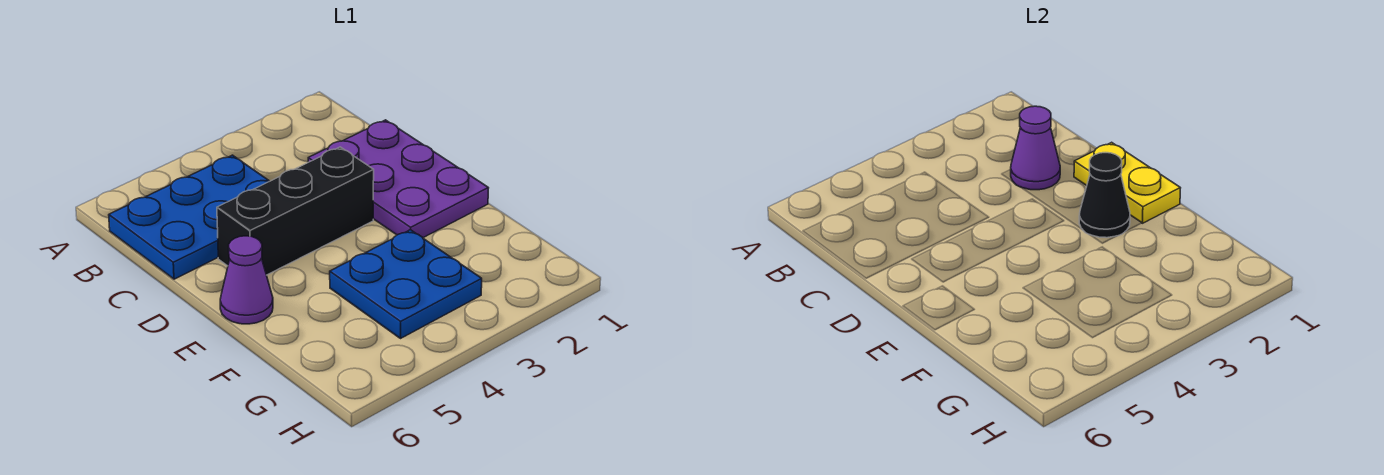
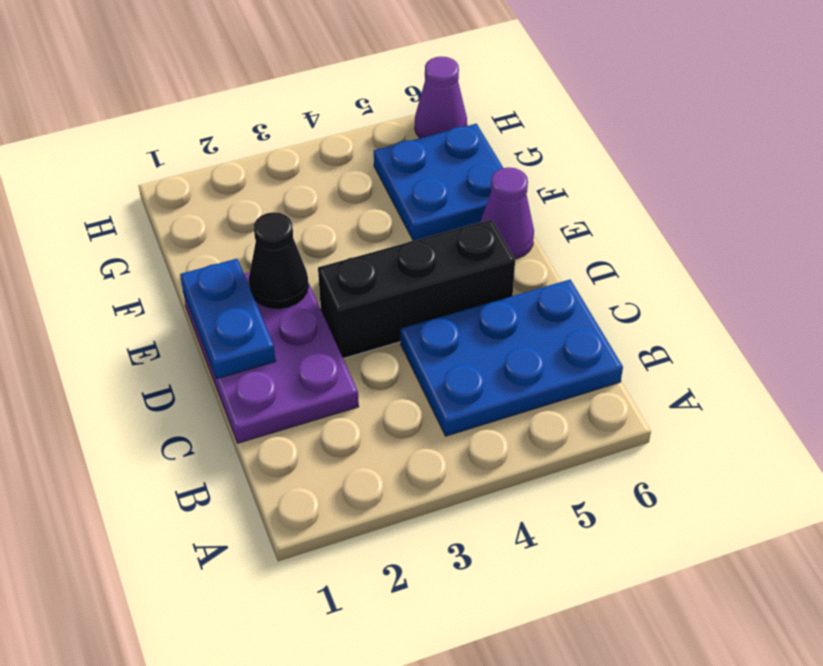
purple cone C2 level 2 -> purple cone H6 level 1
yellow plate D1:E1 level 2 -> blue plate D1:E1 level 2
blue plate F3:G4 level 1 -> blue plate F5:G6 level 1

